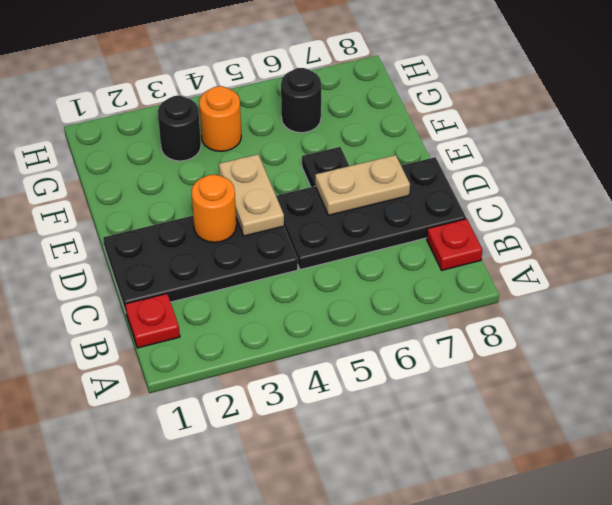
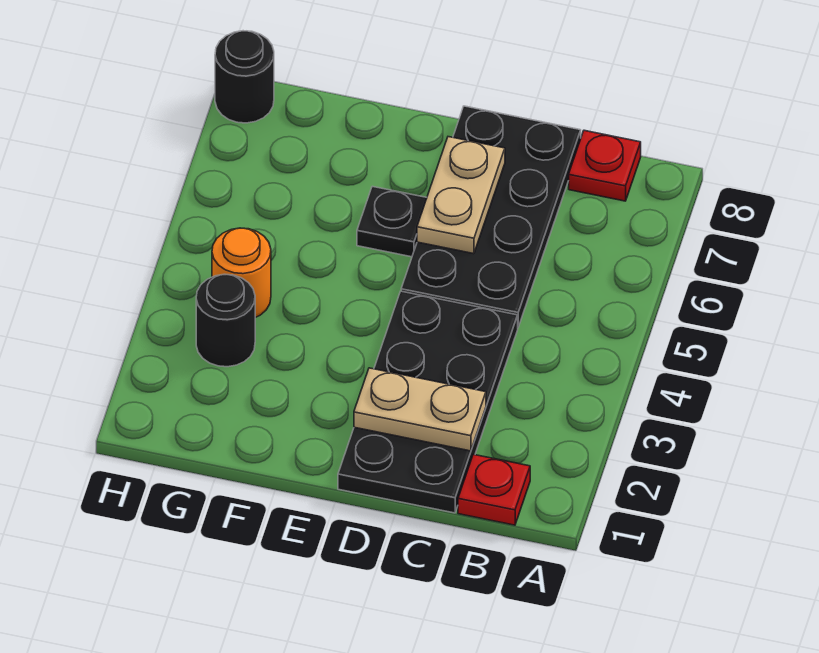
orange round brick D3 level 2 -> none
tan plate D4:E4 level 2 -> tan plate C2:D2 level 2
black round brick G6 level 1 -> black round brick H8 level 1

